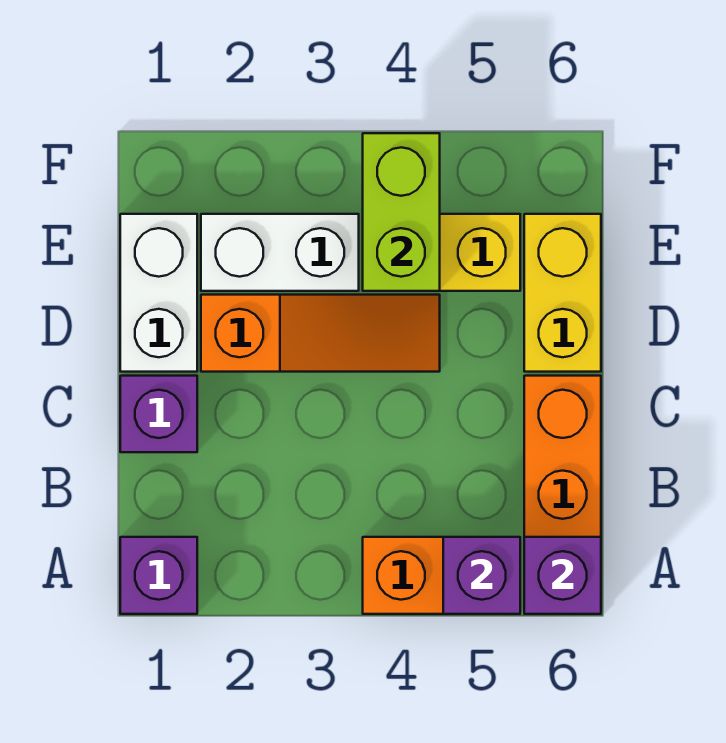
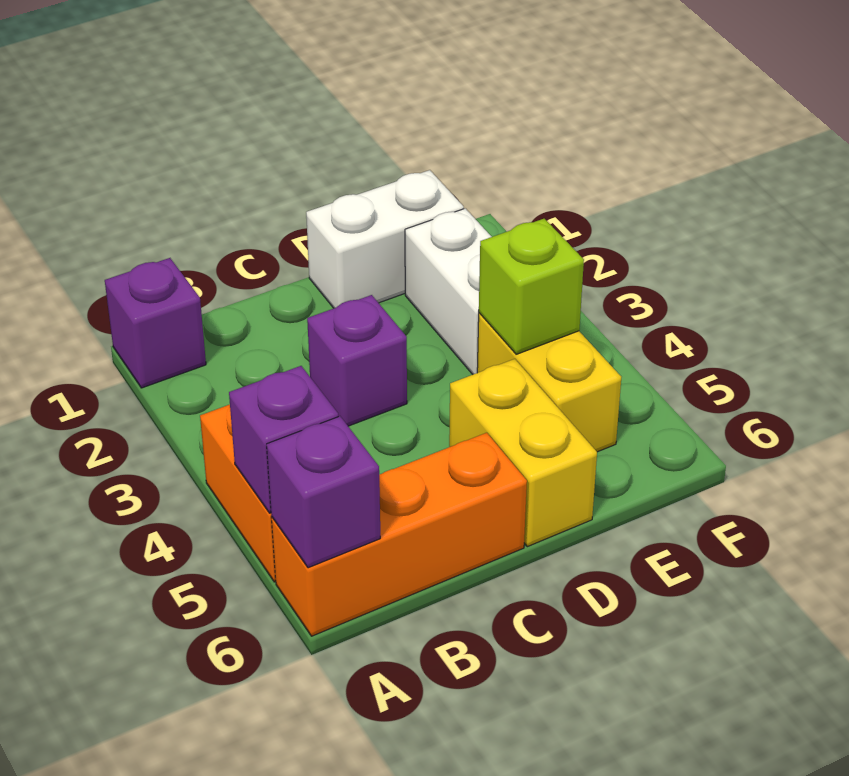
purple brick C1 level 1 -> purple brick C3 level 1
orange slope D2:D4 level 1 top 2 -> none
yellow brick D6:E6 level 1 -> yellow brick D5:D6 level 1
lime brick E4:F4 level 2 -> lime brick E4 level 2

